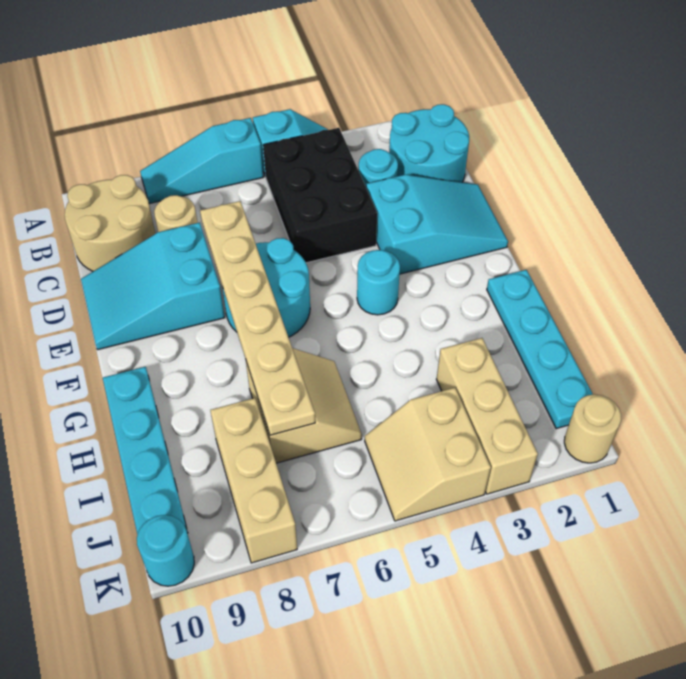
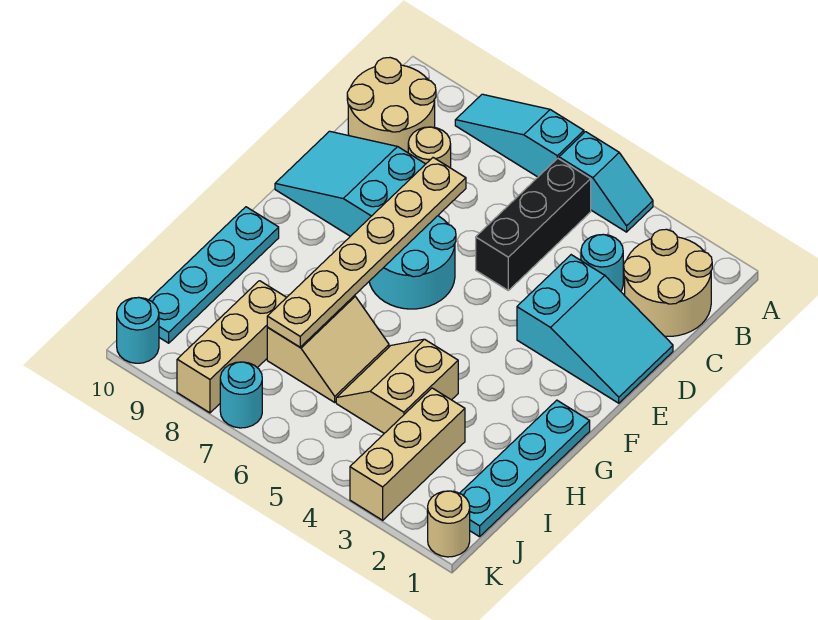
cyan round brick B1:C2 level 1 -> tan round brick B1:C2 level 1
black brick B4:D5 level 1 -> black brick B5:D5 level 1
cyan round brick F4 level 1 -> cyan round brick K7 level 1
tan slope J4:K5 level 1 top 4 -> tan slope H4:I5 level 1 top 4

